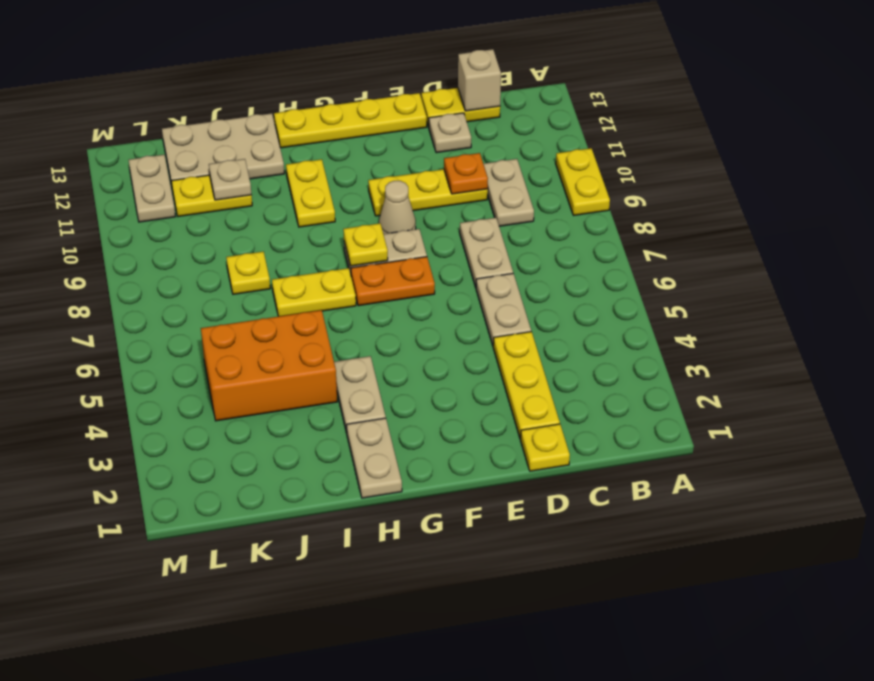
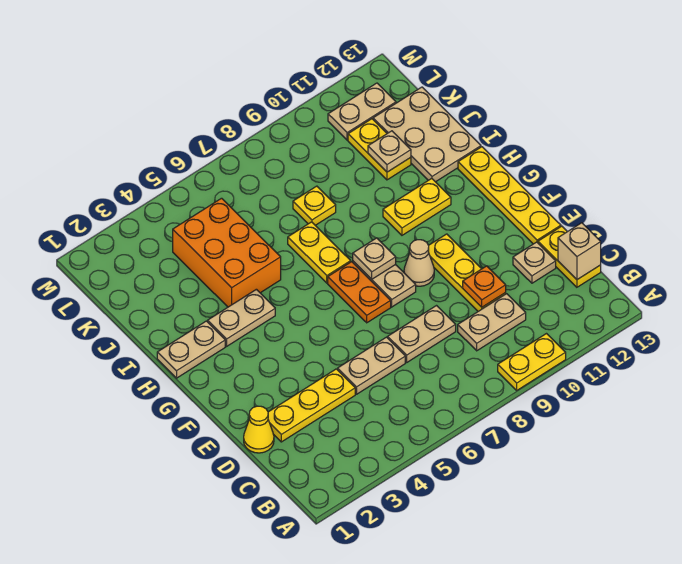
yellow plate D1 level 1 -> yellow cone D1 level 1
yellow plate G8 level 2 -> tan plate G8 level 2

